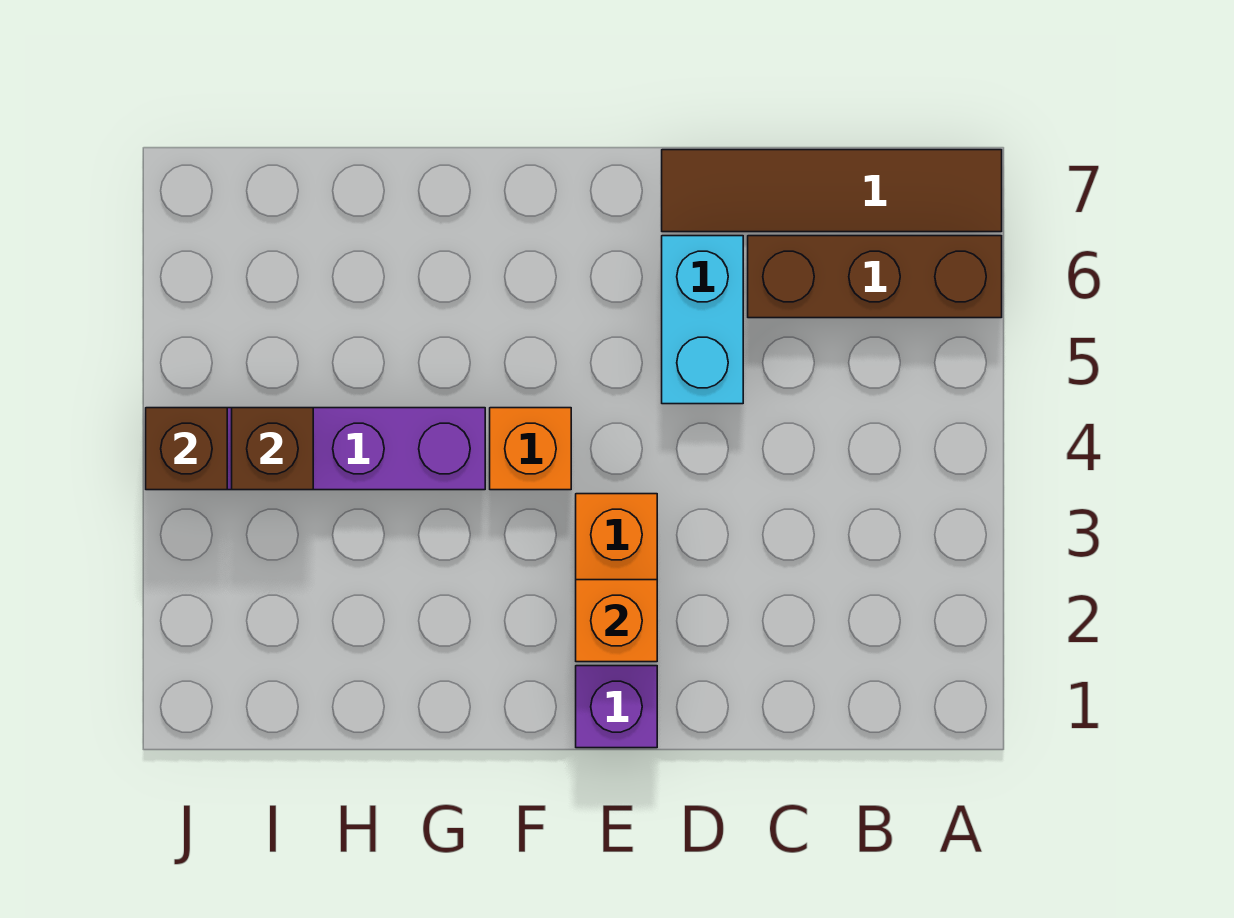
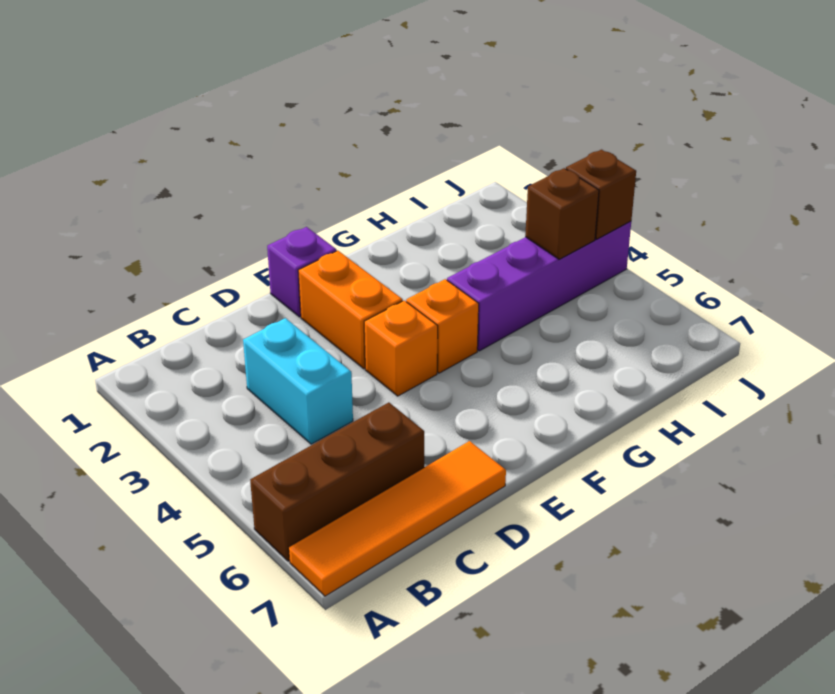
brown tile A7:D7 level 1 -> orange tile A7:D7 level 1
cyan brick D5:D6 level 1 -> cyan brick C3:C4 level 1
orange brick E2 level 2 -> orange brick E4 level 1

